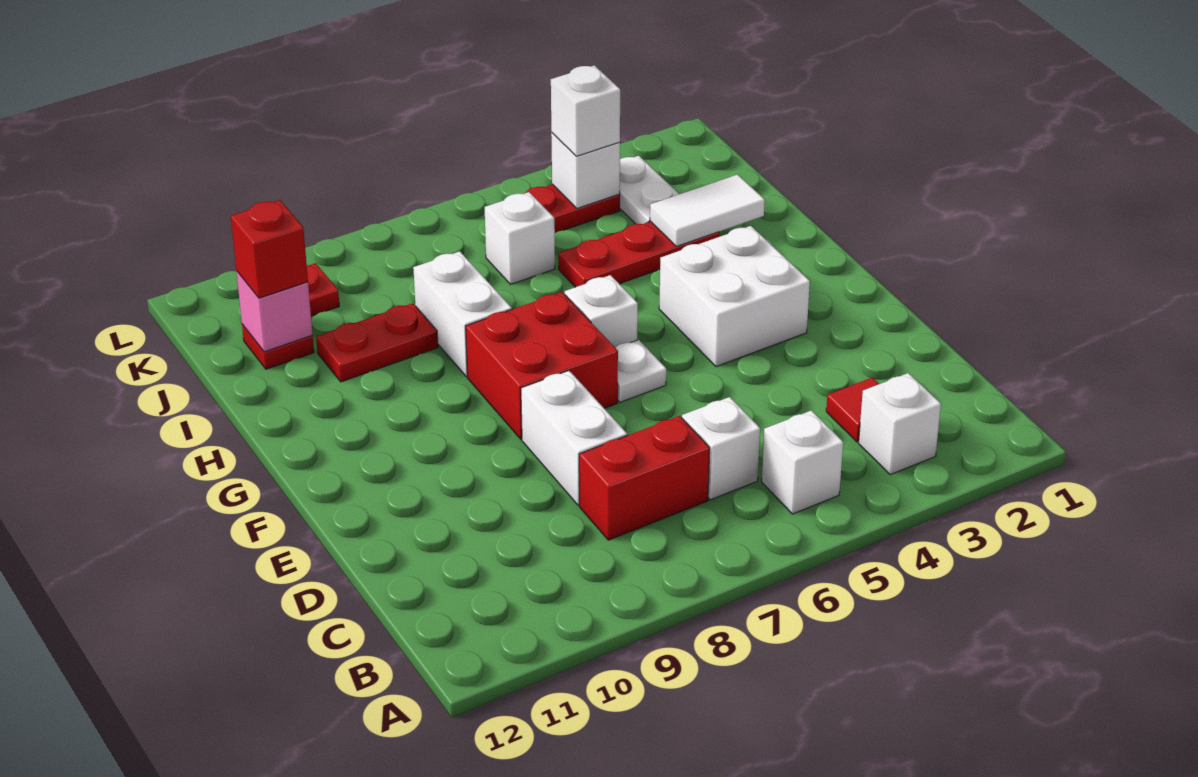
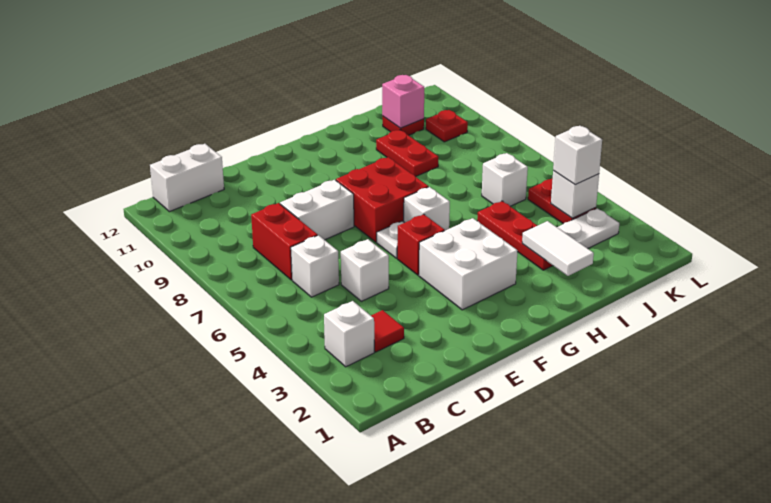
white brick B5 level 1 -> white brick D5 level 1
white brick H8:I8 level 1 -> white brick B12:C12 level 1
red brick J11 level 3 -> red brick F5 level 1

